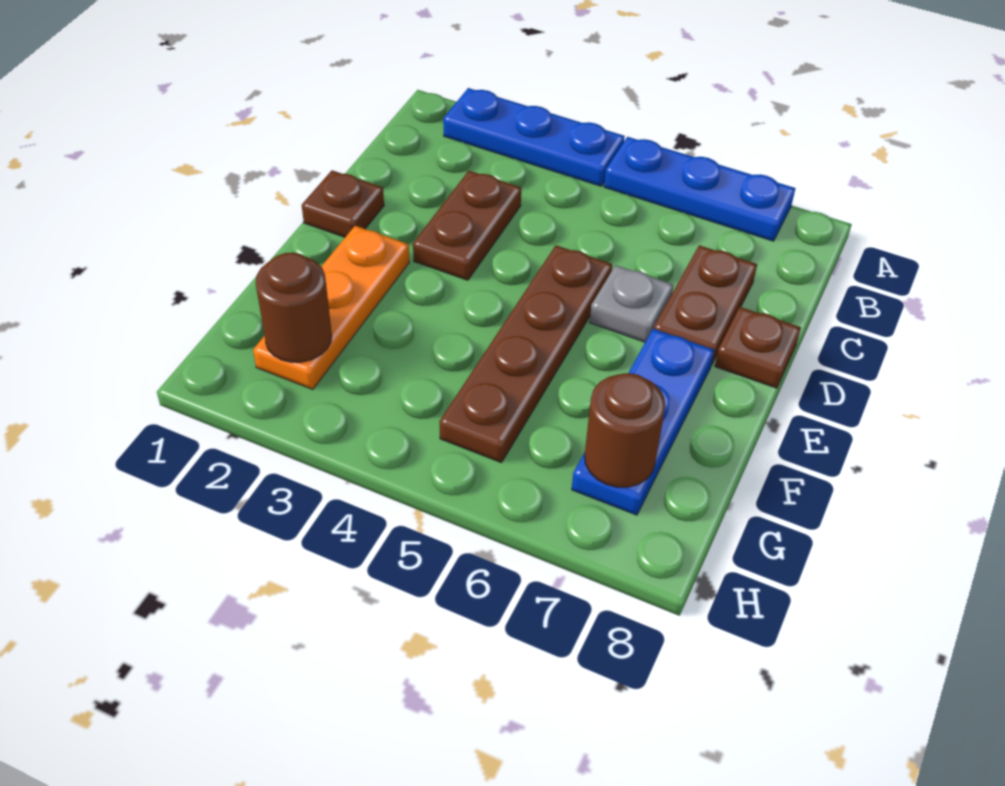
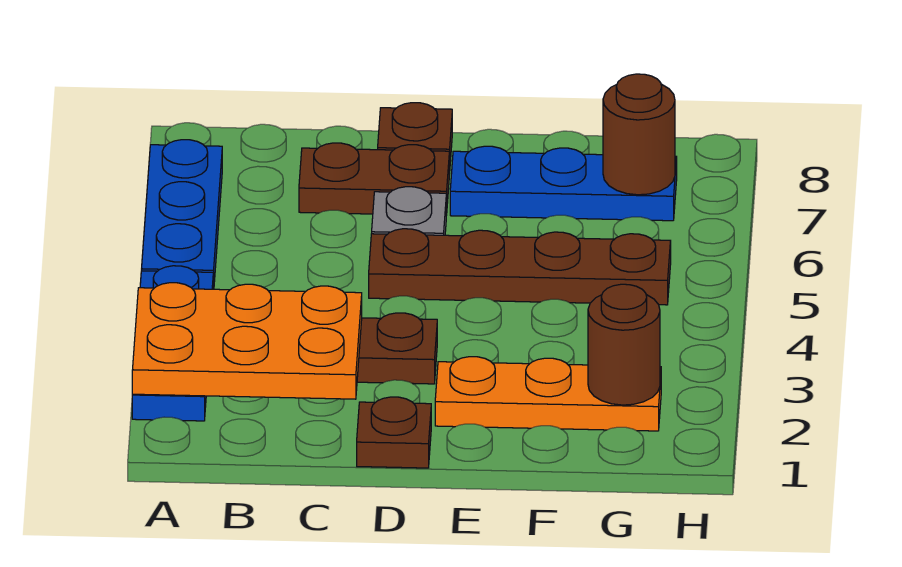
none -> orange plate A2:C3 level 2

